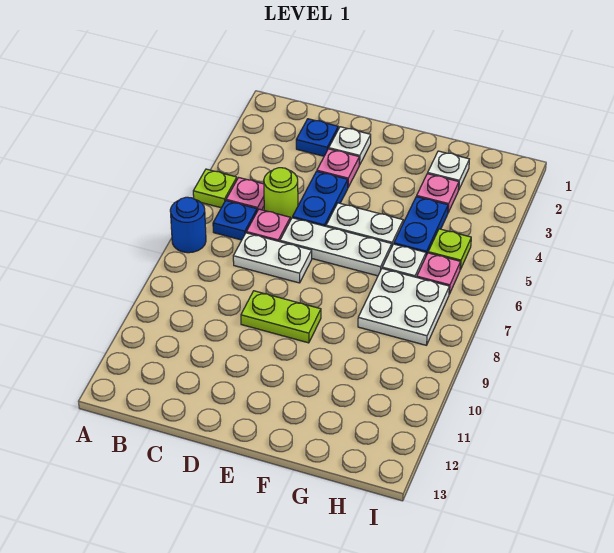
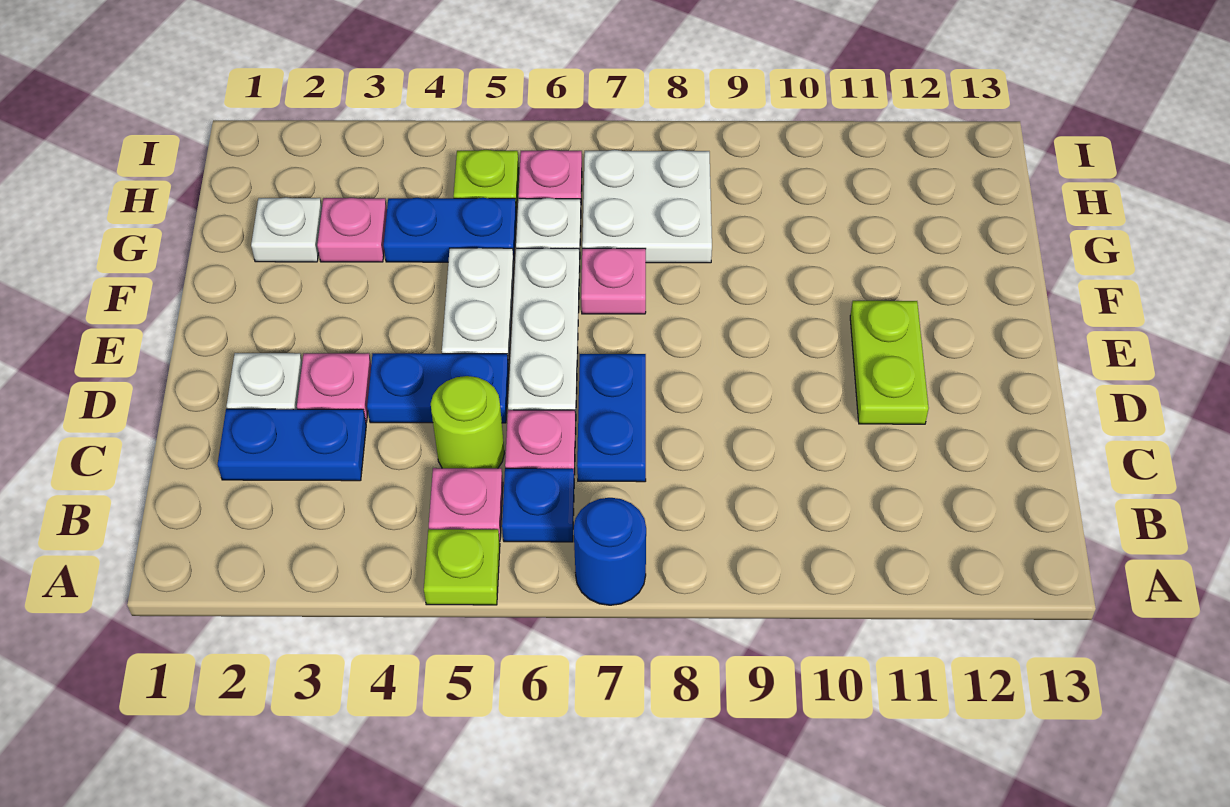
blue plate C2 level 1 -> blue plate C2:C3 level 1
white plate C7:D7 level 1 -> blue plate C7:D7 level 1
lime plate D9:E9 level 1 -> lime plate D11:E11 level 1
none -> pink plate F7 level 1

